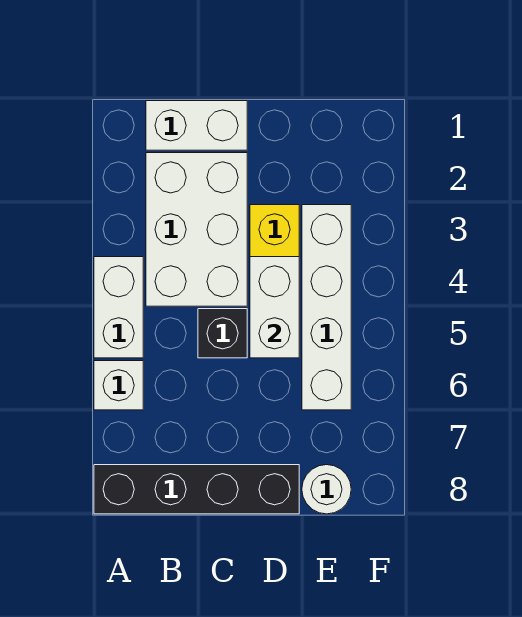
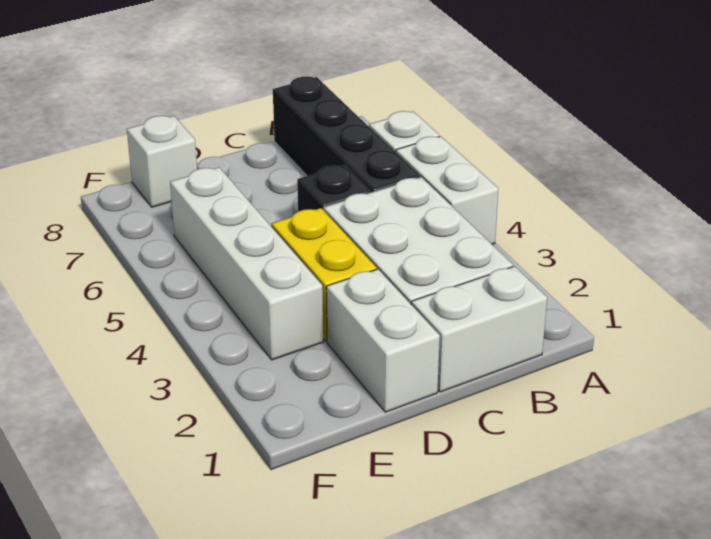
black brick A8:D8 level 1 -> black brick B5:B8 level 1
white brick D4:D5 level 2 -> white brick D1:D2 level 1
white round brick E8 level 1 -> white brick E8 level 1

